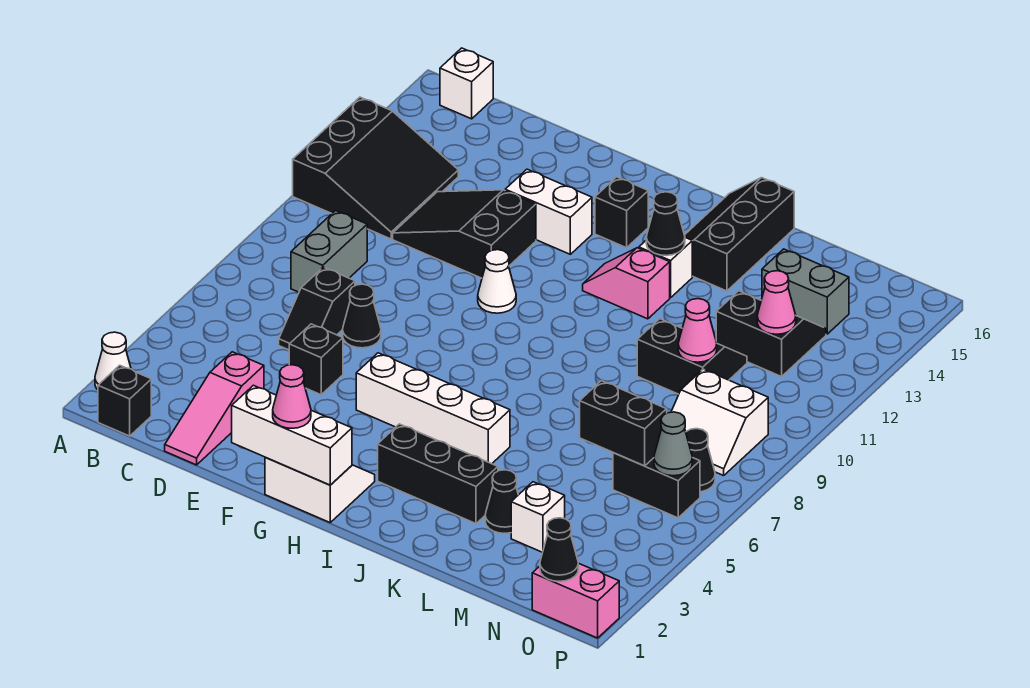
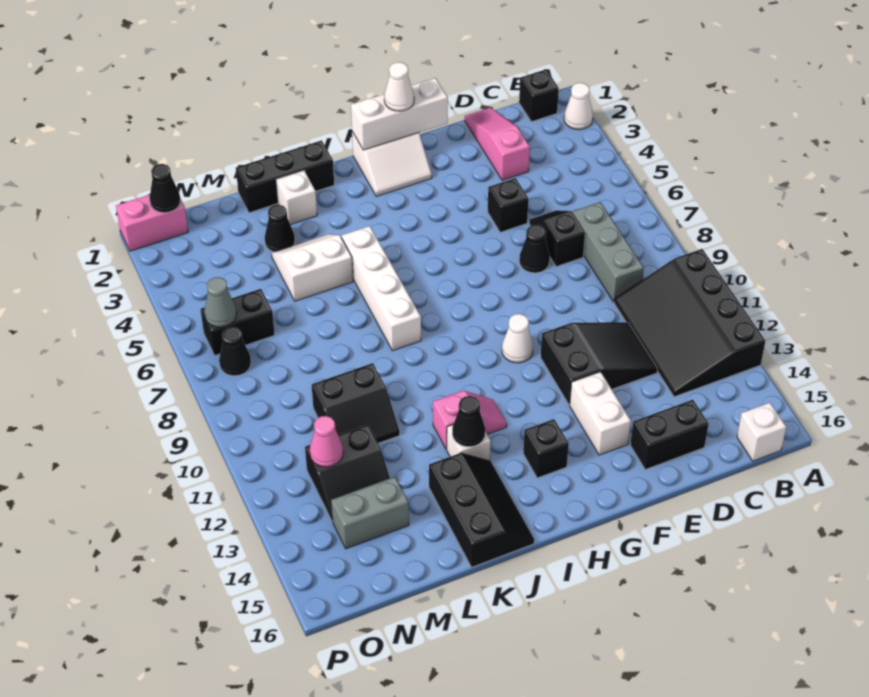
black slope A11:C13 level 1 top A -> black slope A10:C13 level 1 top A
grey brick C8:C9 level 1 -> grey brick C7:C9 level 1
white brick F13:G13 level 1 -> white brick F13:F14 level 1
pink cone G1 level 3 -> white cone G1 level 3
white brick G5:J5 level 1 -> white brick J5:J8 level 1
black brick I3:K3 level 1 -> black brick J1:L1 level 1
white brick M3 level 1 -> white brick K2 level 1
black brick M6:N6 level 2 -> black brick D15:E15 level 1
pink cone M10 level 2 -> none
white slope N8:O9 level 1 top 9 -> white slope K4:L5 level 1 top 5

